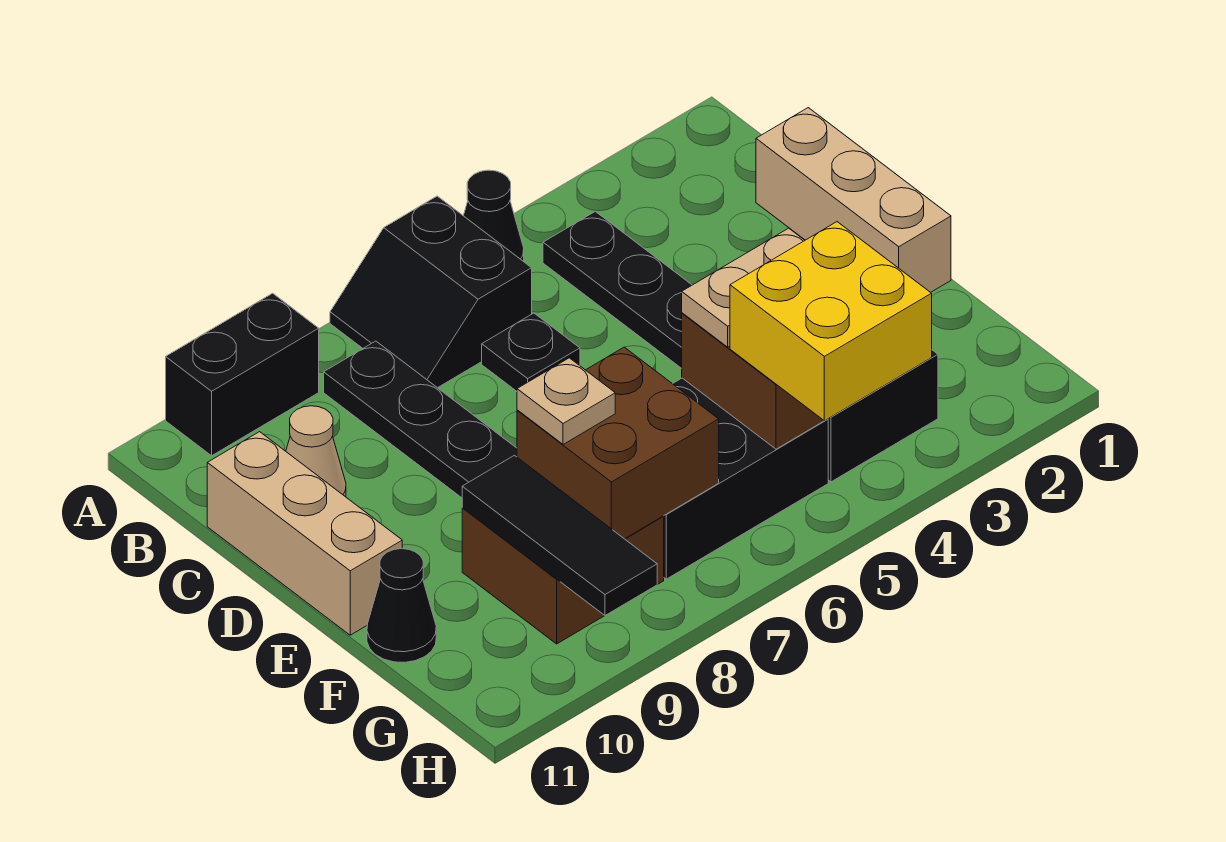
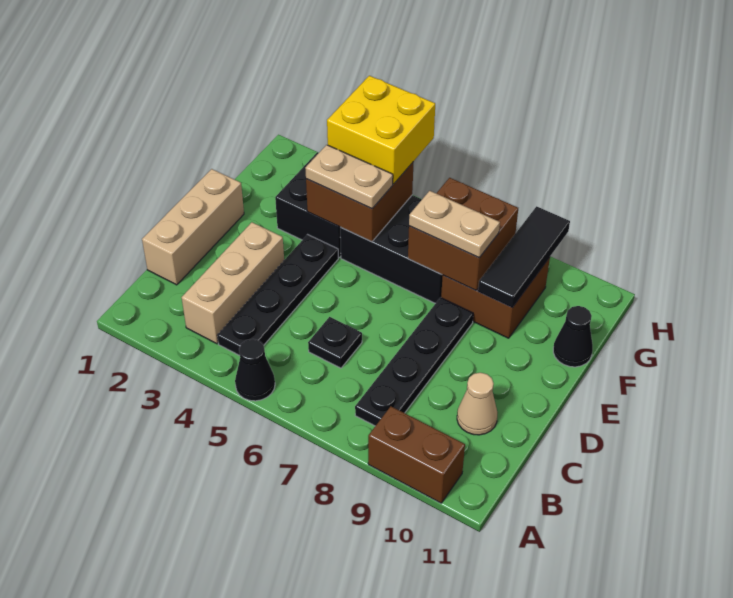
black slope A6:B7 level 1 top 6 -> none
black brick A9:A10 level 1 -> brown brick A9:A10 level 1
tan brick C11:E11 level 1 -> tan brick B3:D3 level 1
tan plate F8 level 3 -> tan plate F7:F8 level 3

